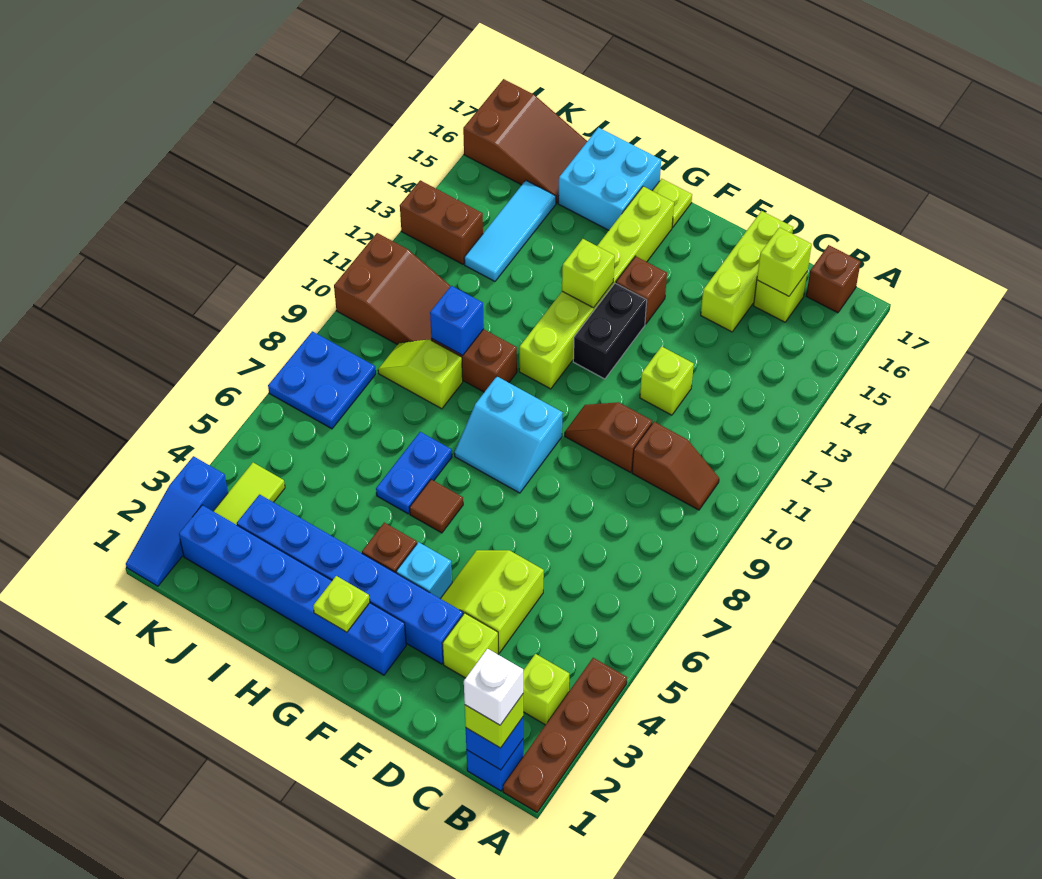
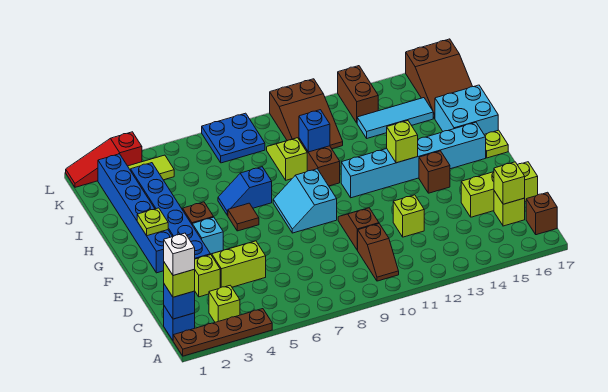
black brick F12:F13 level 1 -> none
lime brick G11:G16 level 1 -> cyan brick G11:G16 level 1
blue plate H6:H7 level 1 -> blue slope H6:H7 level 1 top 7
blue slope L1:L3 level 1 top 3 -> red slope L1:L3 level 1 top 3

